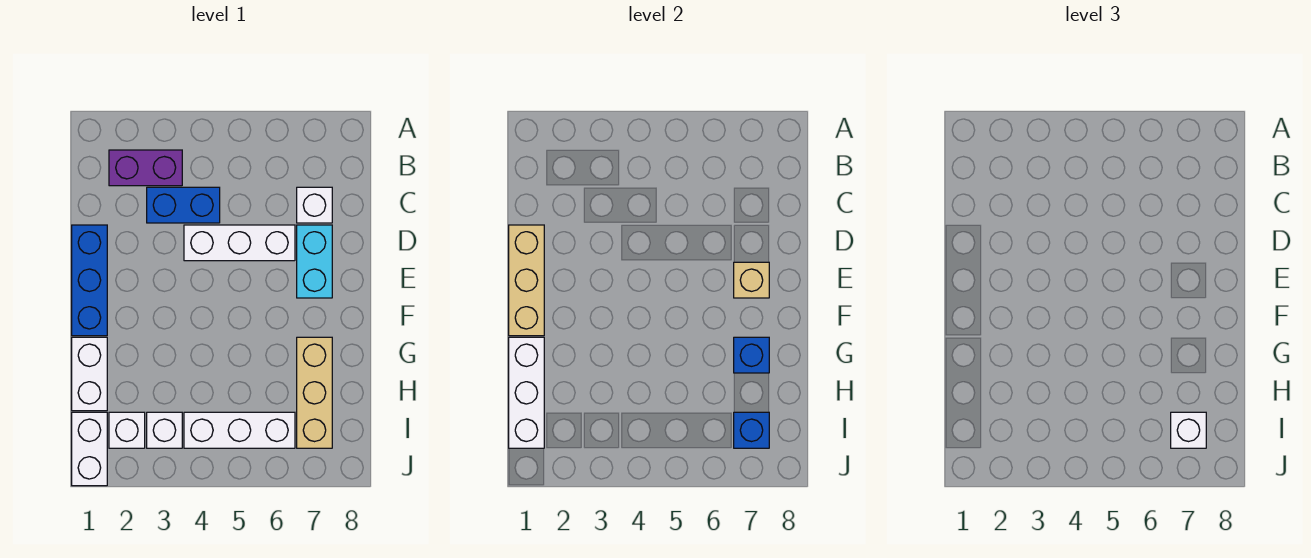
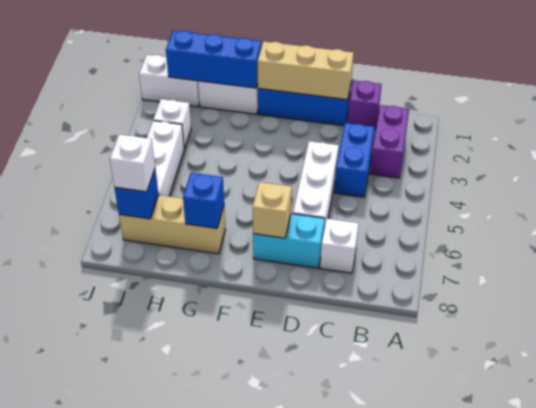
none -> purple brick C1 level 1
white brick G1:I1 level 2 -> blue brick G1:I1 level 2
white brick I2 level 1 -> none

